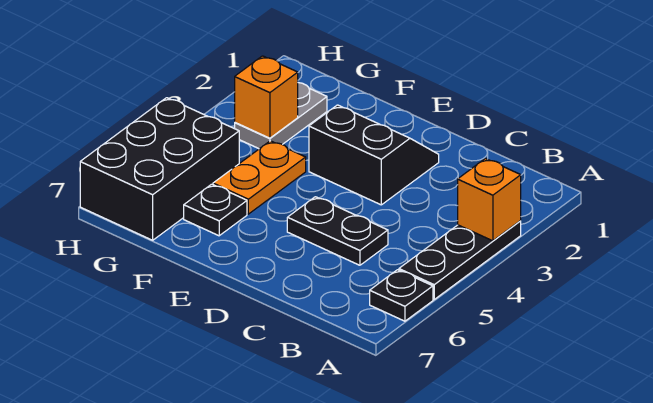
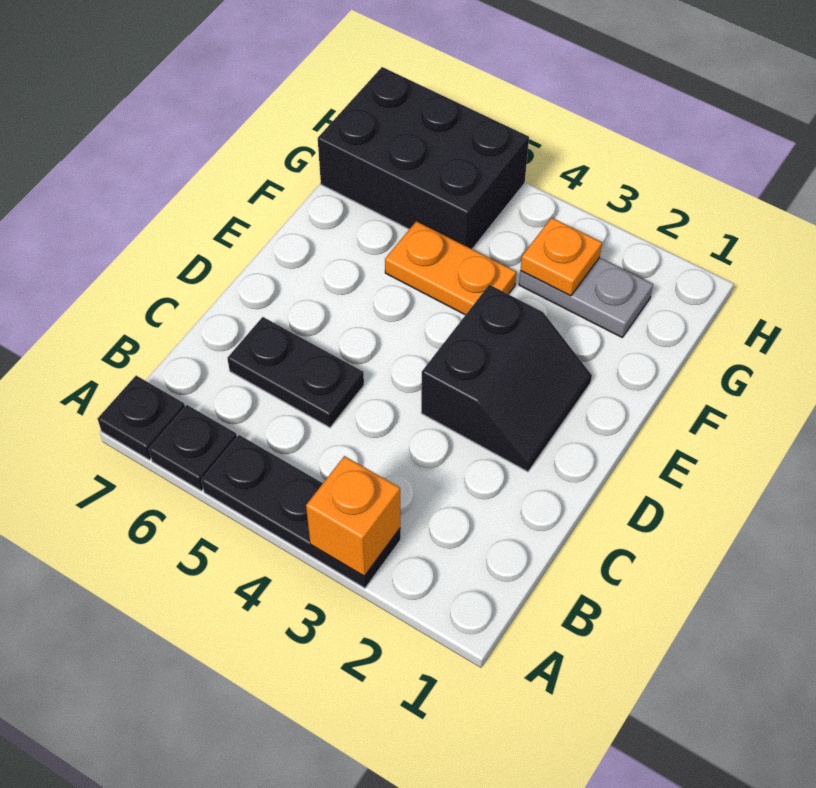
black plate C5:D5 level 1 -> black plate C5:C6 level 1
black plate F6 level 1 -> black plate A7 level 1
orange brick G3 level 2 -> orange plate G3 level 2

